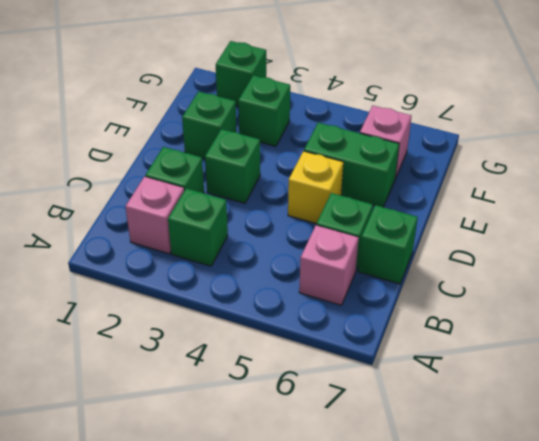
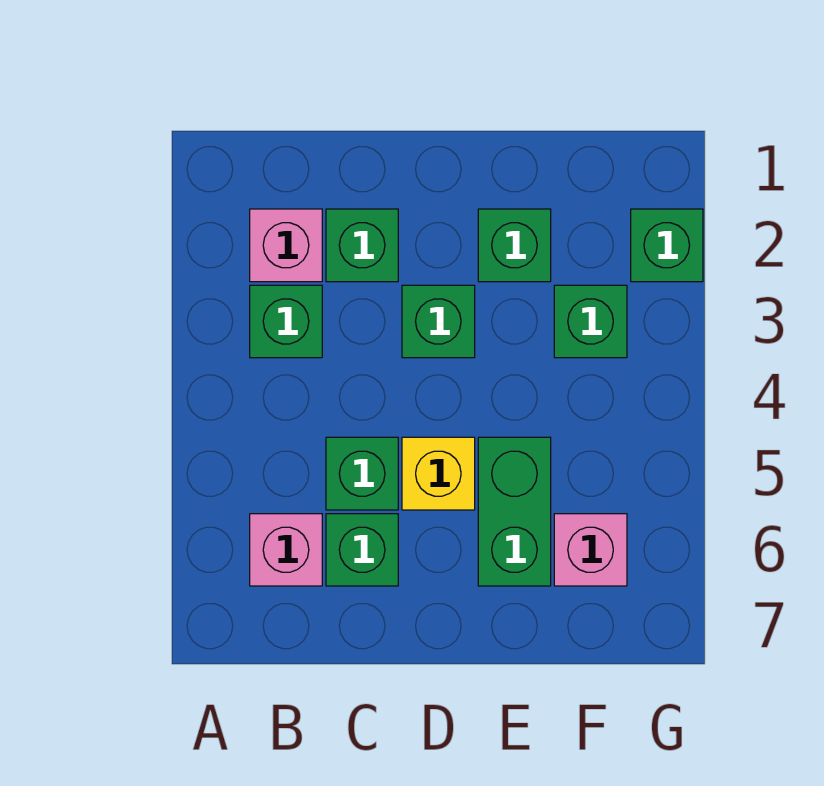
green brick C7 level 1 -> green brick C5 level 1

